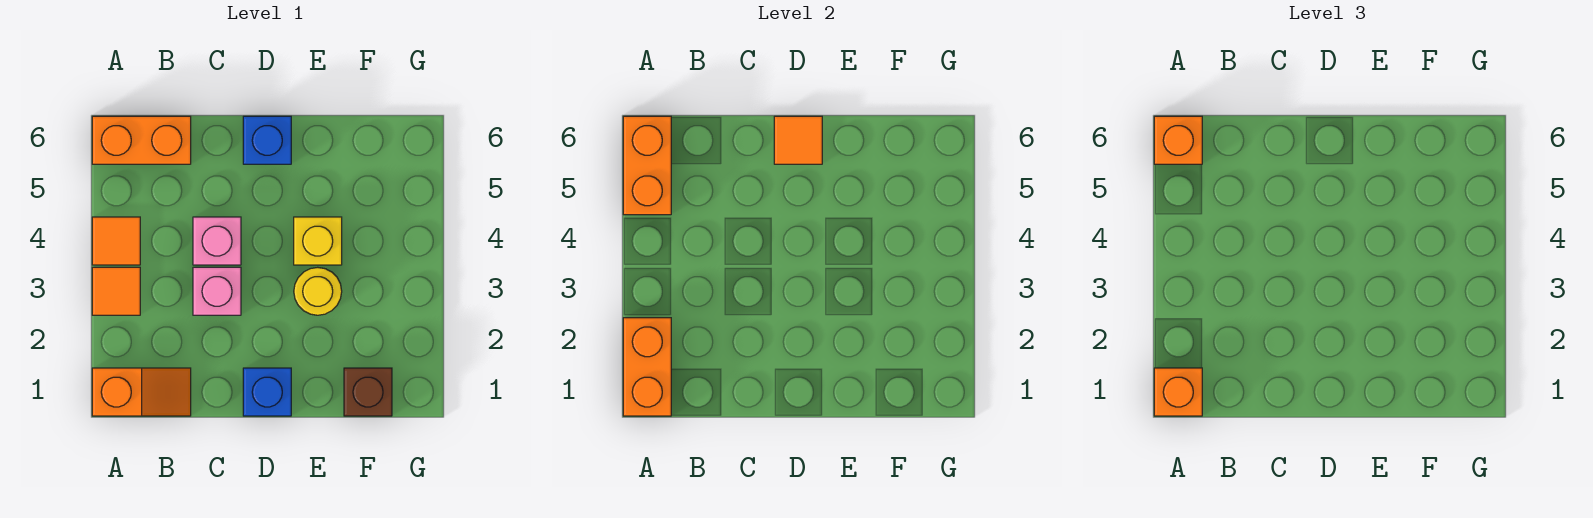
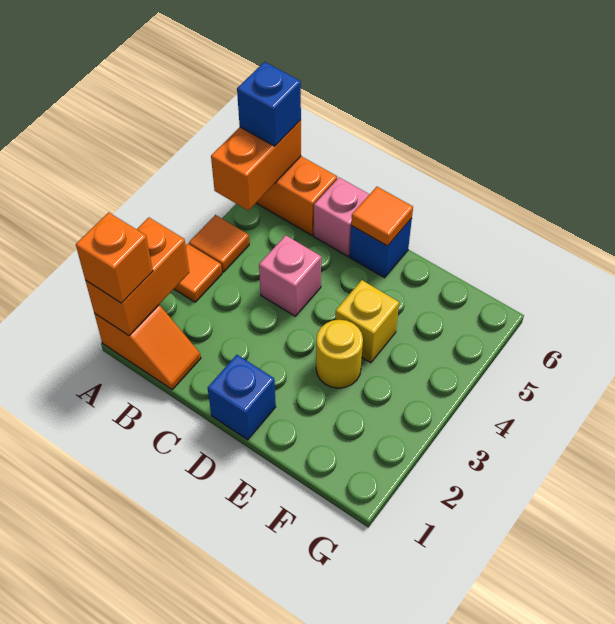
orange brick A6 level 3 -> blue brick A6 level 3
pink brick C3 level 1 -> pink brick C6 level 1
brown brick F1 level 1 -> none

